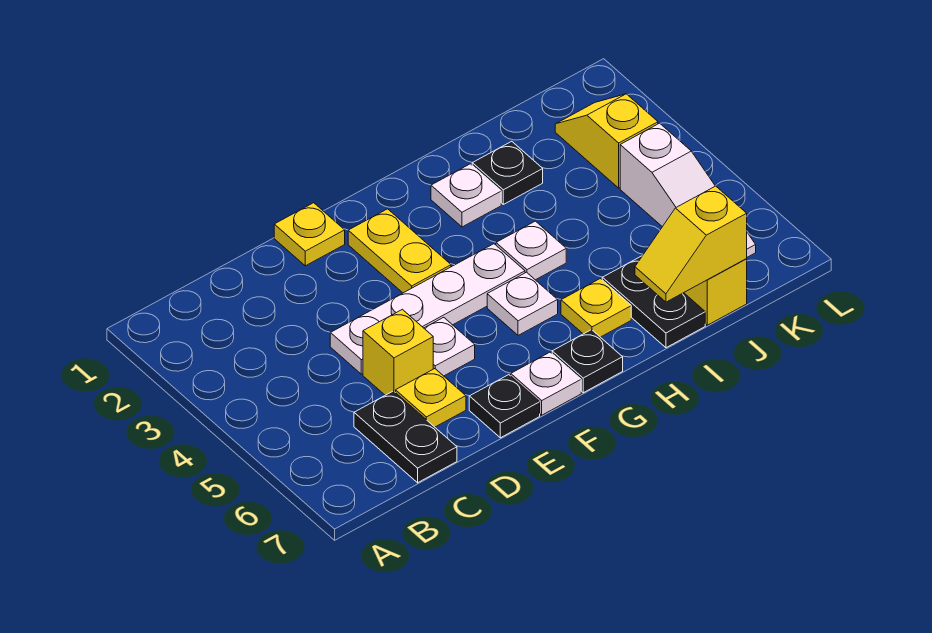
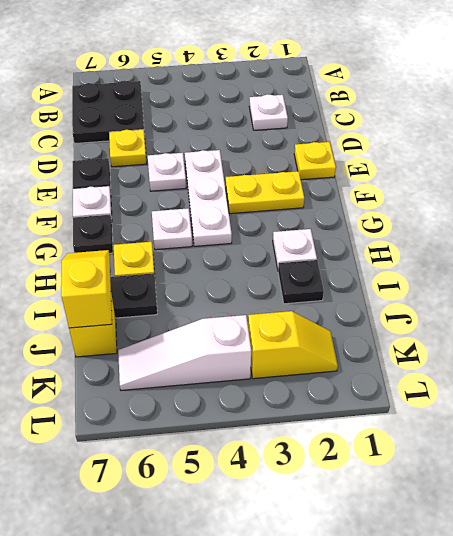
black plate C6:C7 level 1 -> black plate B6:C7 level 1
white plate D4:G4 level 1 -> white plate E4:G4 level 1
yellow brick D5 level 1 -> none
white plate H4 level 1 -> white plate C2 level 1

